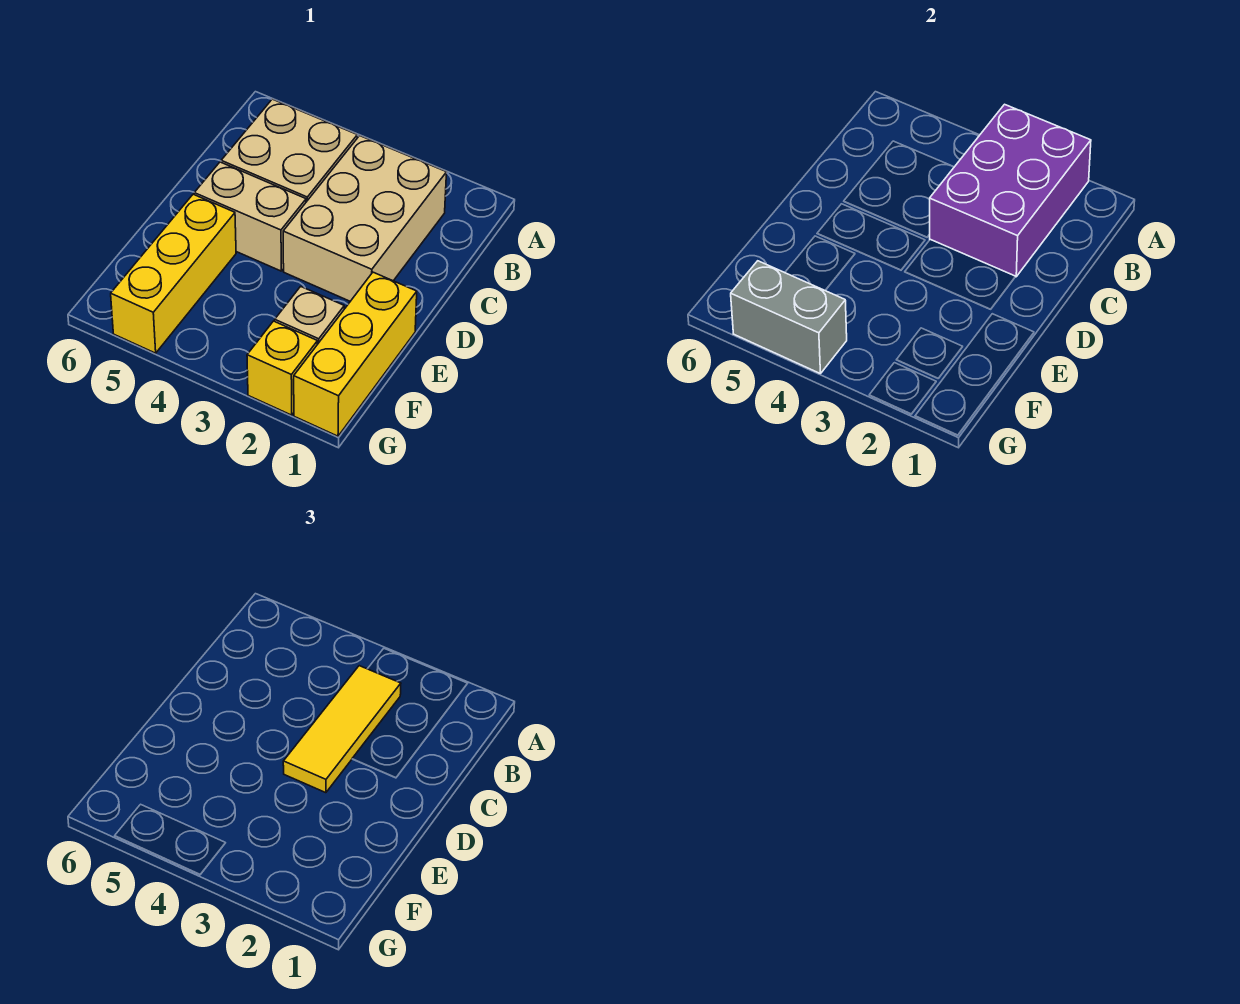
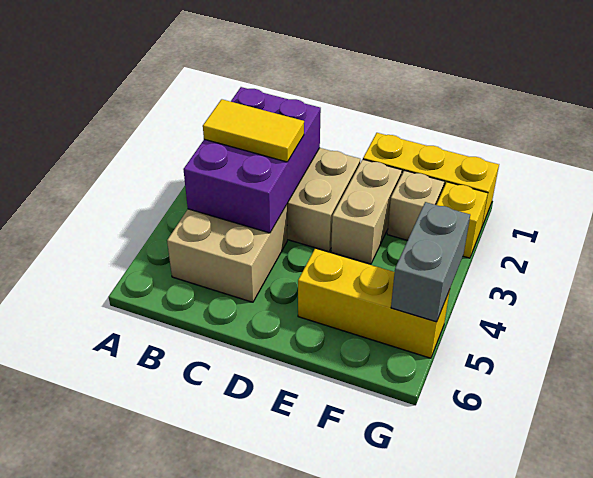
purple brick A2:C3 level 2 -> purple brick B2:C4 level 2
yellow tile B3:D3 level 3 -> yellow tile B3:C3 level 3
tan brick D4:D5 level 1 -> tan brick E2:E3 level 1

